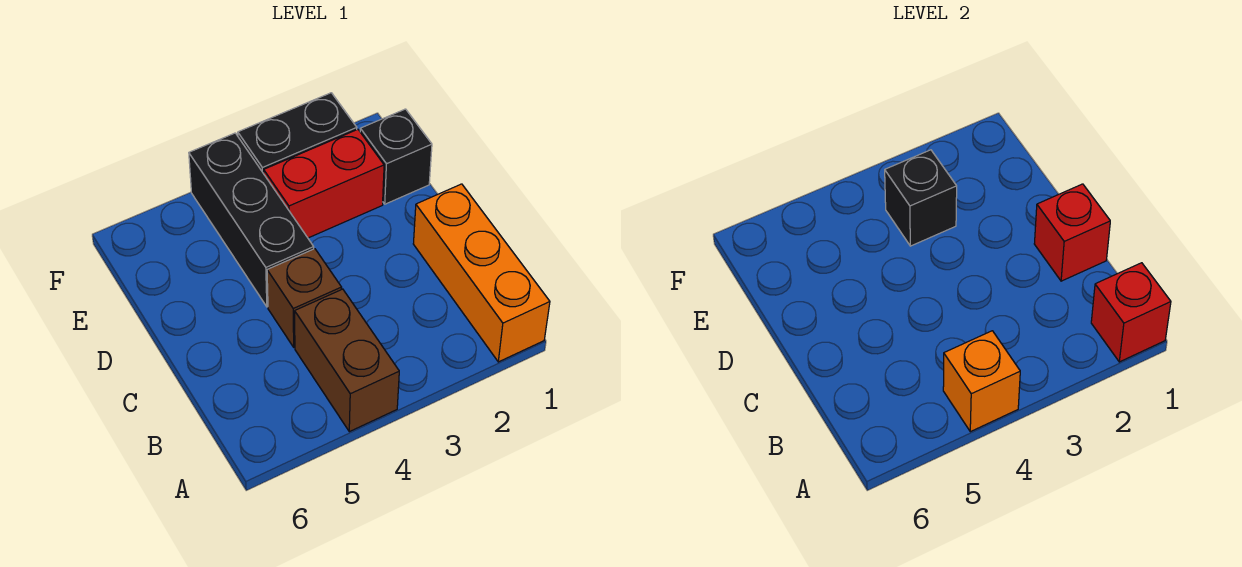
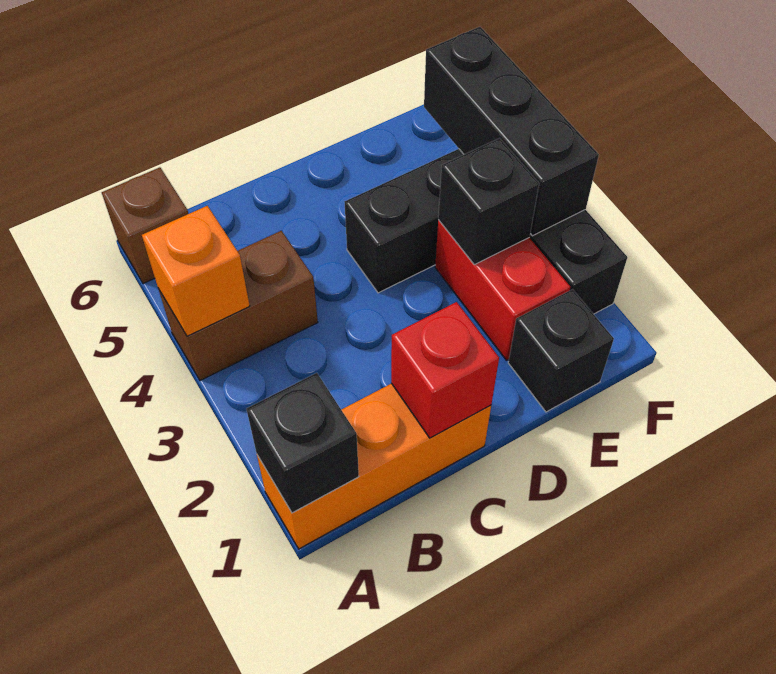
red brick A1 level 2 -> black brick A1 level 2
brown brick C4 level 1 -> brown brick A6 level 1
none -> black brick F3:F5 level 2

